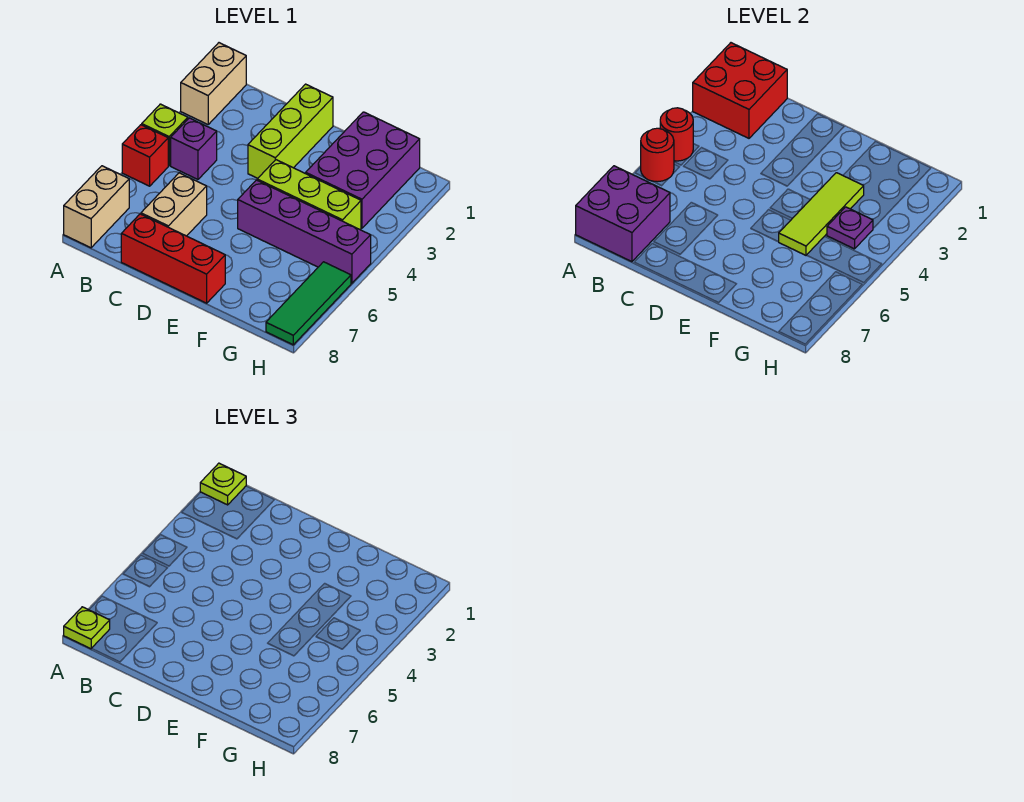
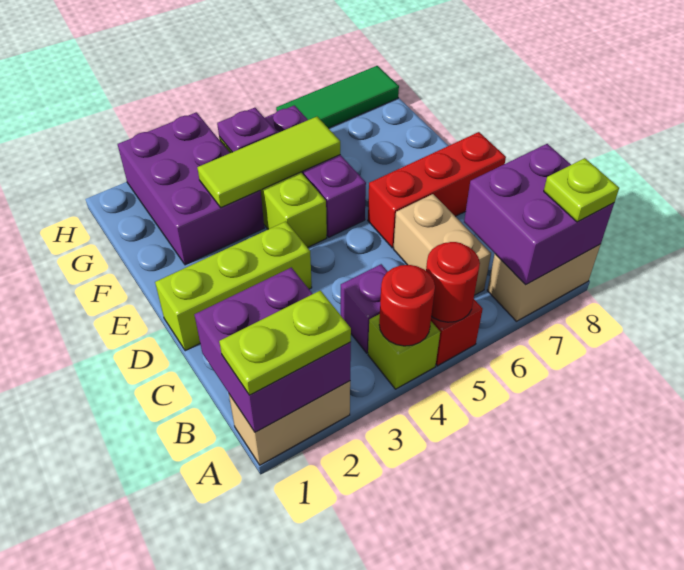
red brick A1:B2 level 2 -> purple brick A1:B2 level 2
lime plate A1 level 3 -> lime plate A1:A2 level 3
tan brick C6:C7 level 1 -> tan brick B6:C6 level 1
red brick C8:E8 level 1 -> red brick D6:D8 level 1
purple brick E5:H5 level 1 -> purple brick E5:G5 level 1
purple brick F1:G3 level 1 -> purple brick F2:H3 level 1

